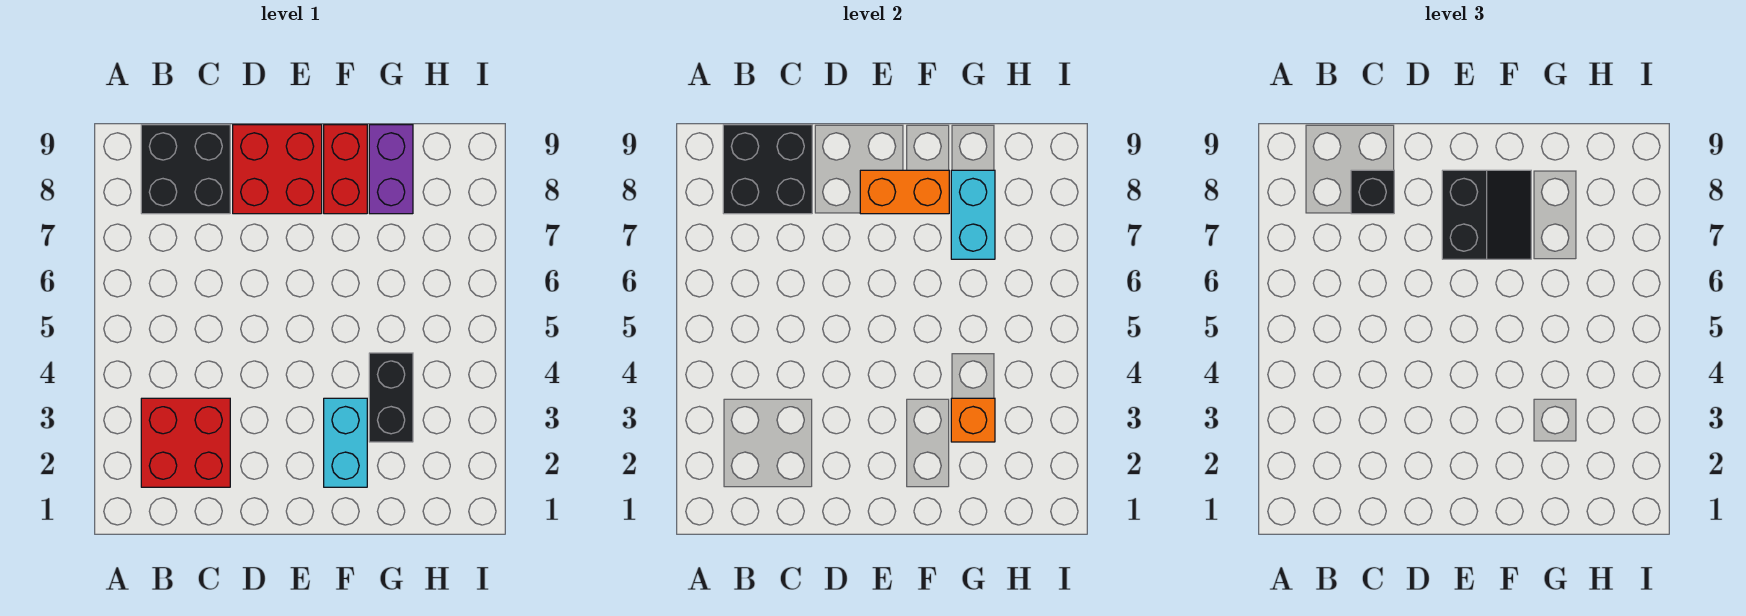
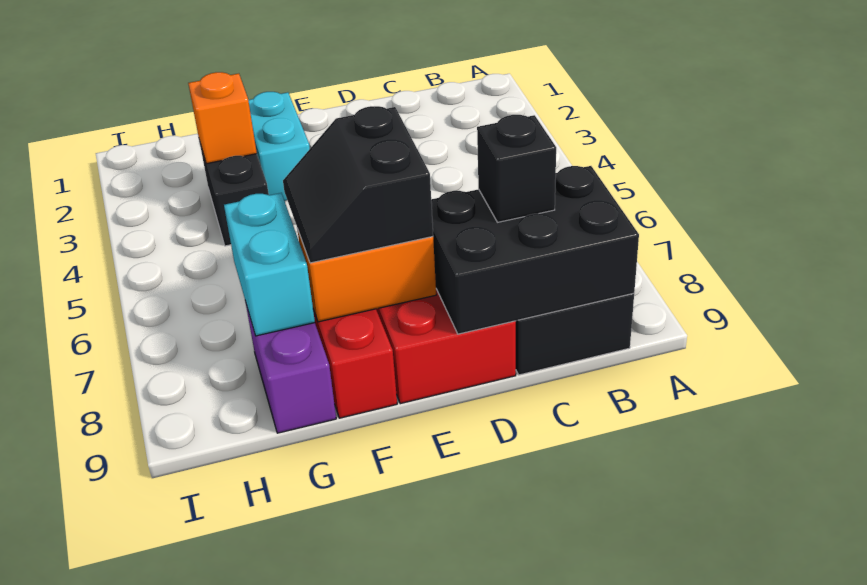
red brick B2:C3 level 1 -> none
black brick B8:C9 level 2 -> black brick B8:D9 level 2

